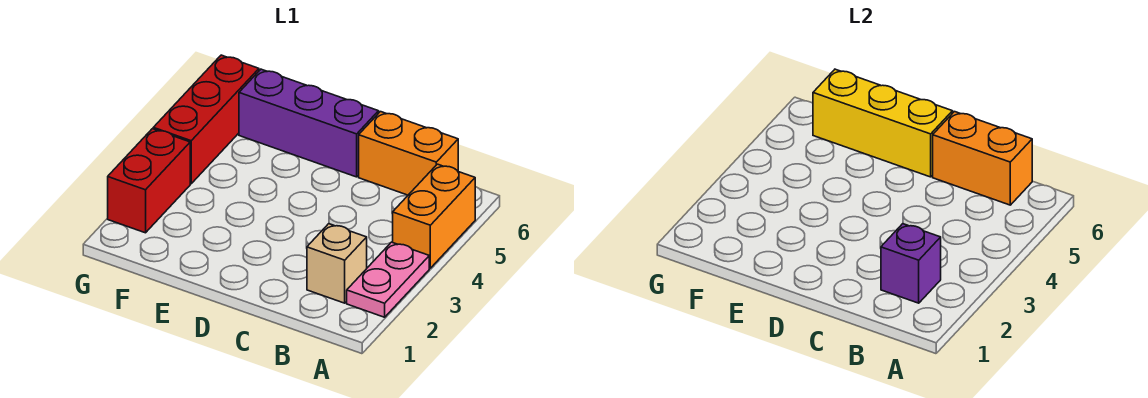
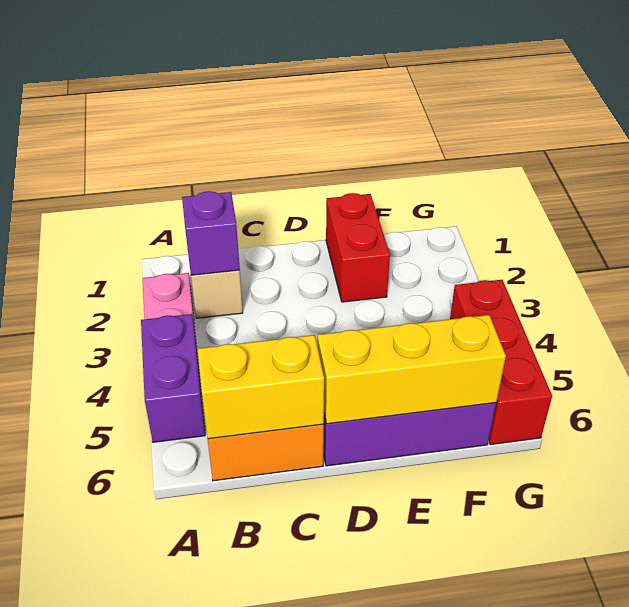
orange brick A4:A5 level 1 -> purple brick A4:A5 level 1
orange brick B6:C6 level 2 -> yellow brick B6:C6 level 2
red brick G2:G3 level 1 -> red brick E1:E2 level 1

